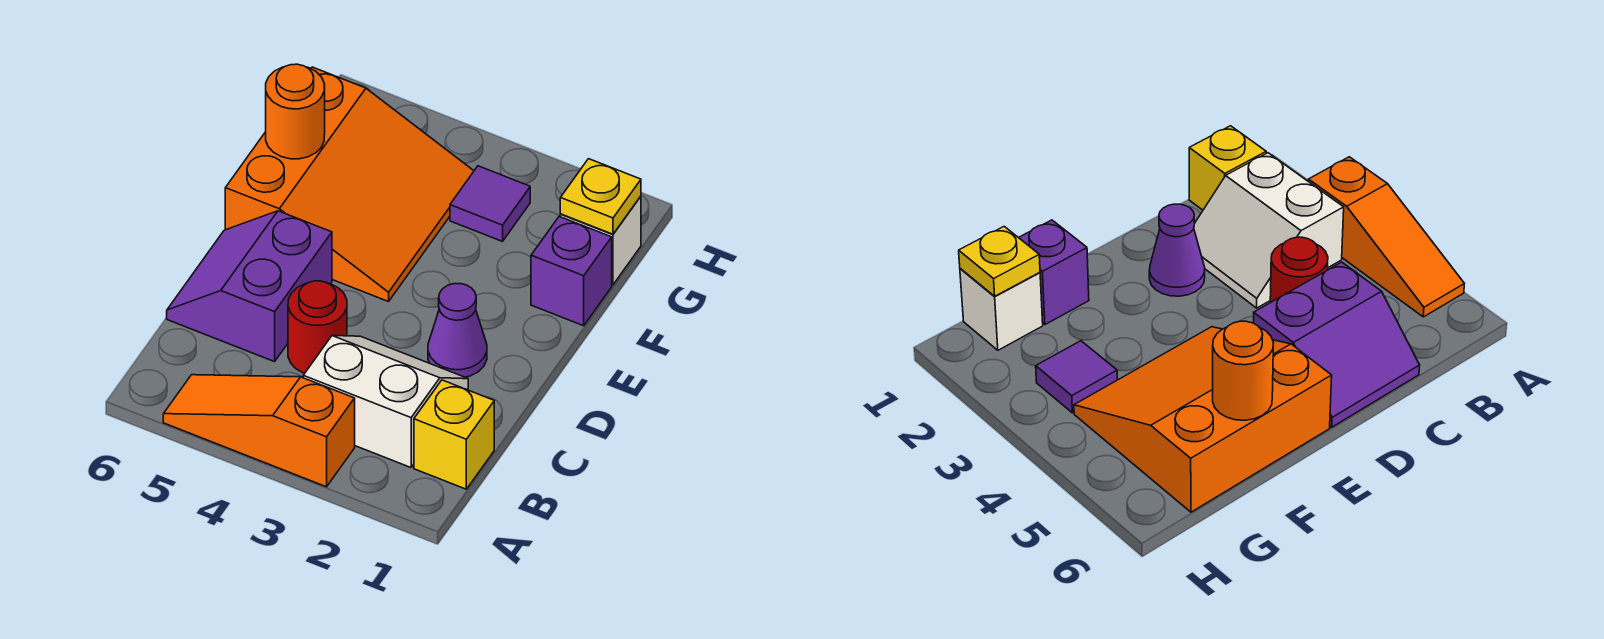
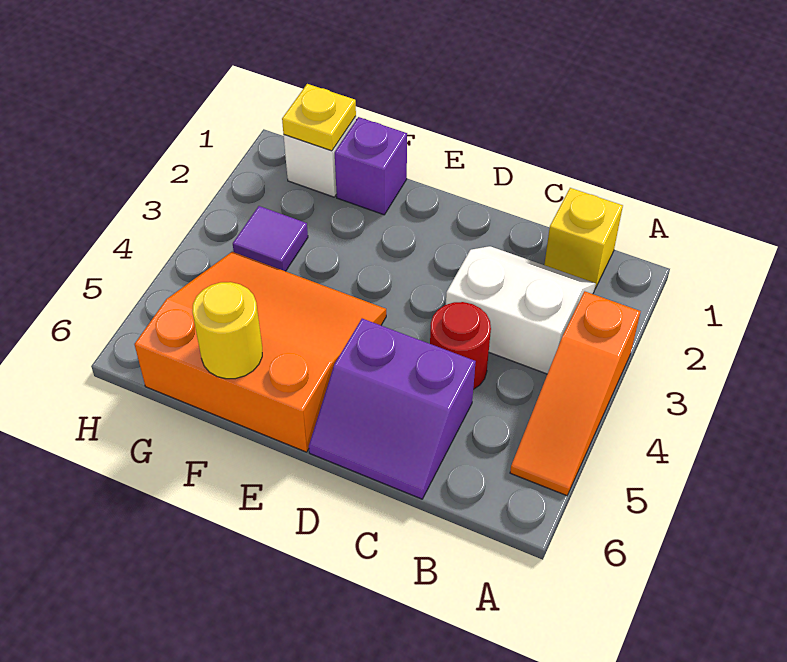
white slope B2:C3 level 1 top B -> white slope B2:C3 level 1 top 3
purple cone D2 level 1 -> none
orange round brick F6 level 2 -> yellow round brick F6 level 2

